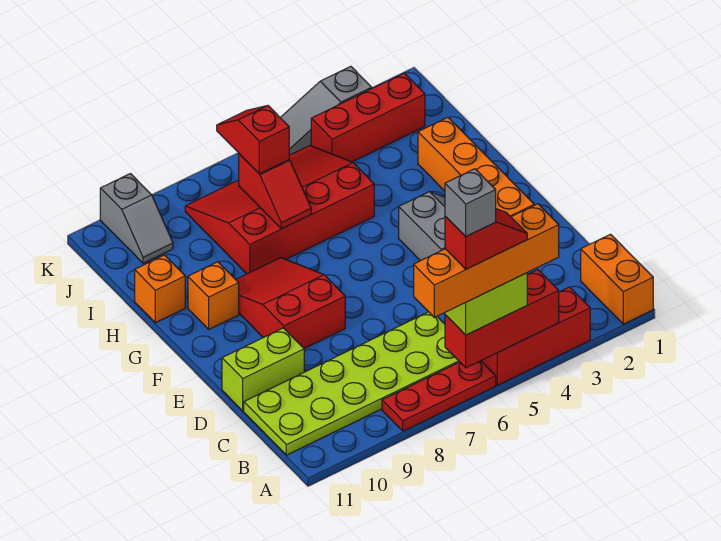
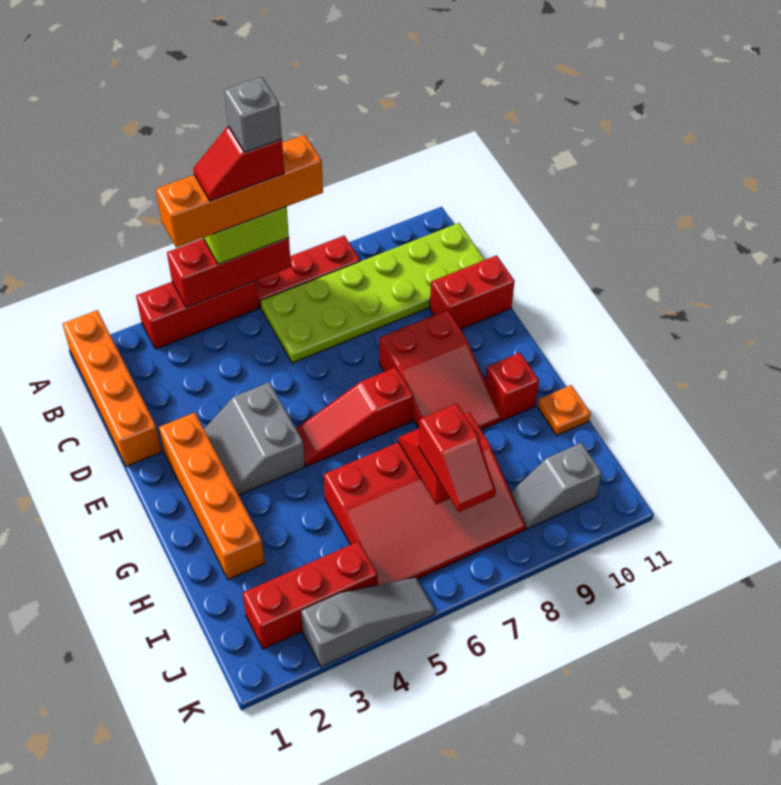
orange brick A1:B1 level 1 -> orange brick A1:D1 level 1
lime brick D10:D11 level 1 -> red brick D10:D11 level 1
none -> red slope F5:F7 level 1 top 7
orange brick G10 level 1 -> red brick G10 level 1
orange brick H11 level 1 -> orange plate H11 level 1
grey slope J10:K10 level 1 top K -> grey slope J9:J10 level 1 top 10

